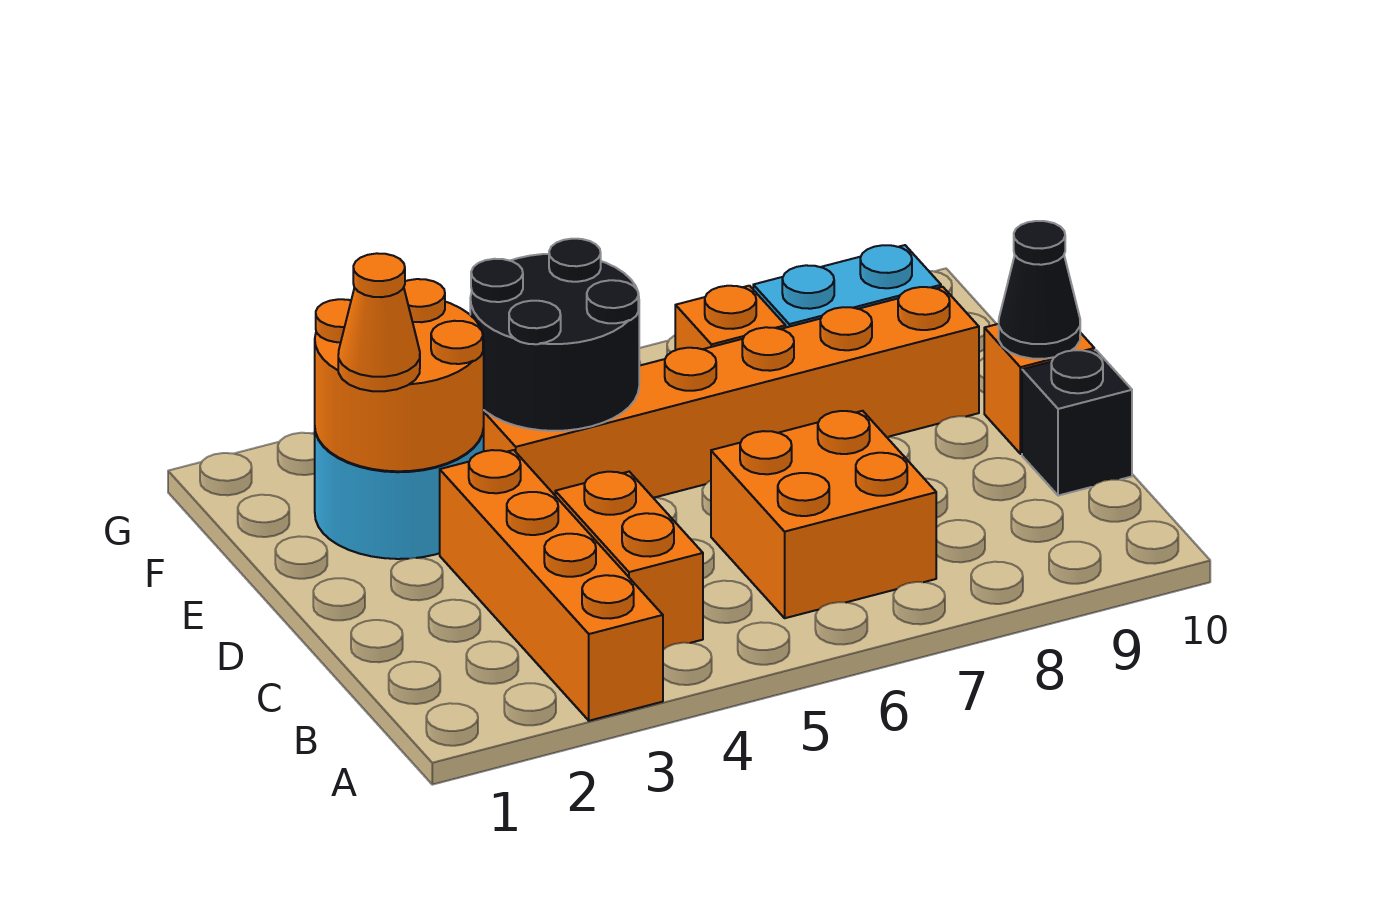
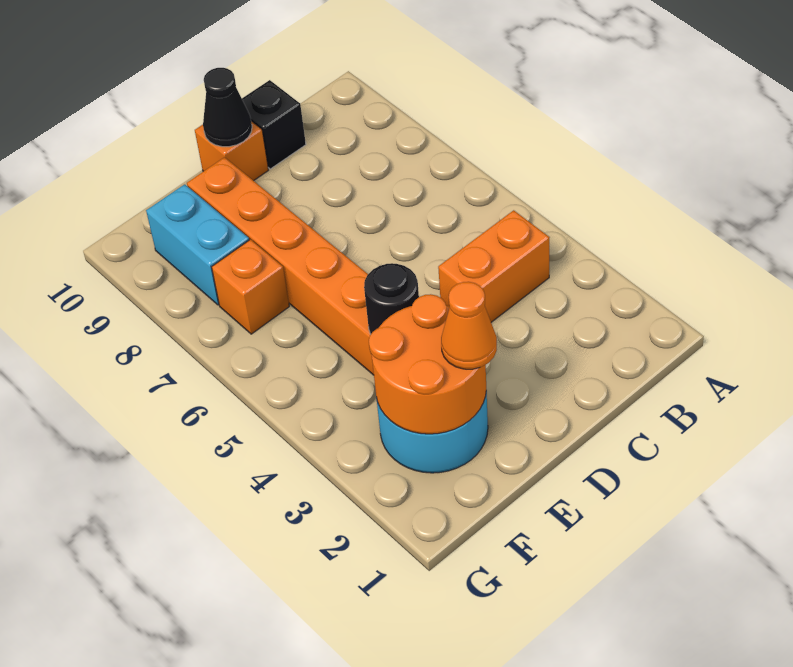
orange brick A3:D3 level 1 -> none
orange brick B6:C7 level 1 -> none
black round brick E4:F5 level 2 -> black round brick E4 level 2

